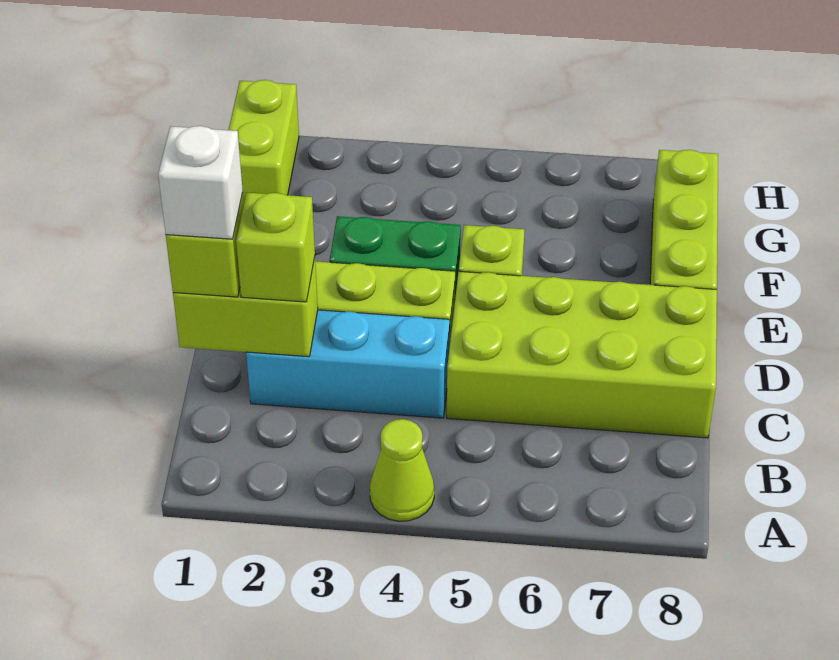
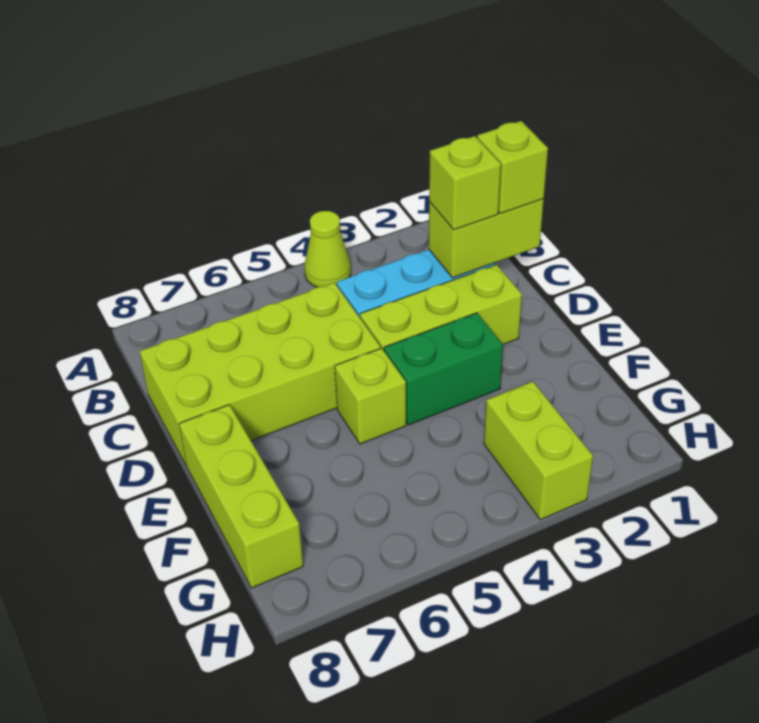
white brick C1 level 4 -> none
lime brick G1:H1 level 1 -> lime brick G3:H3 level 1

